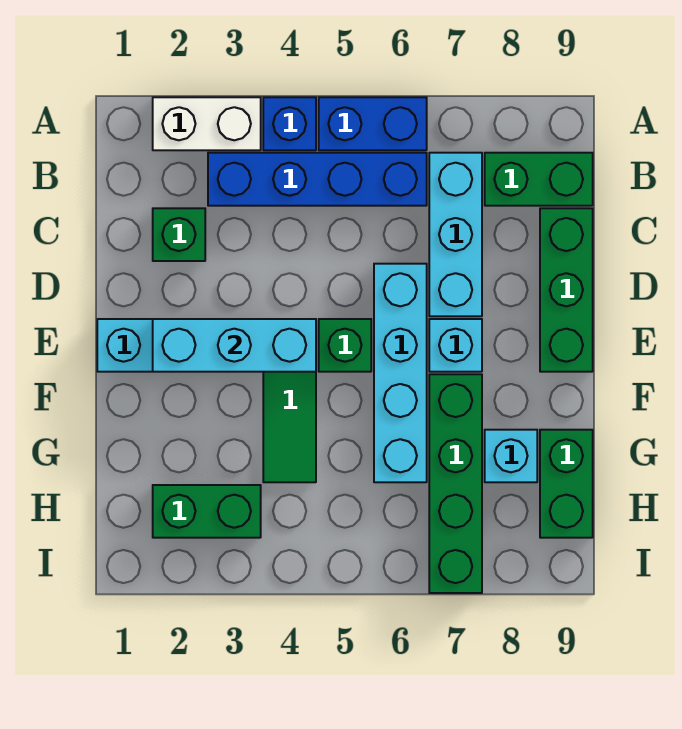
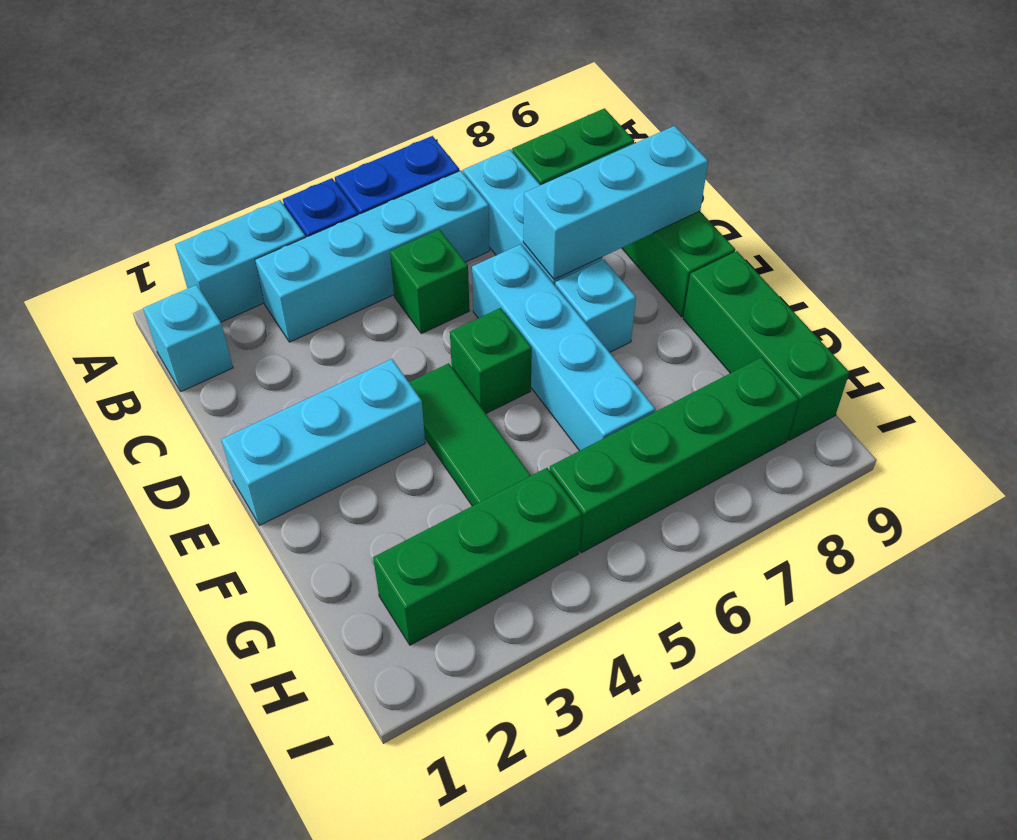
white brick A2:A3 level 1 -> cyan brick A2:A3 level 1
blue brick B3:B6 level 1 -> cyan brick B3:B6 level 1
green brick C2 level 1 -> green brick C5 level 1
cyan brick E2:E4 level 2 -> cyan brick D7:D9 level 2
green brick F7:I7 level 1 -> green brick H5:H8 level 1
cyan brick G8 level 1 -> cyan brick B1 level 1
green brick G9:H9 level 1 -> green brick F9:H9 level 1
green brick H2:H3 level 1 -> green brick H2:H4 level 1

